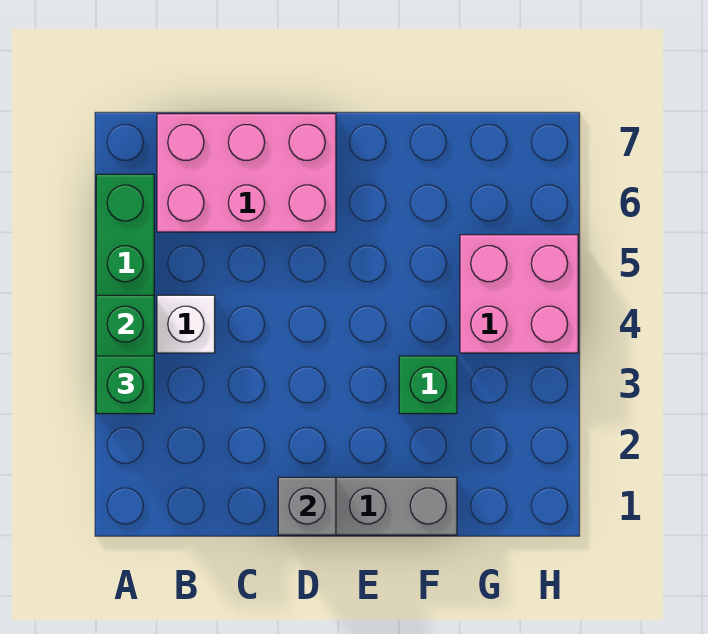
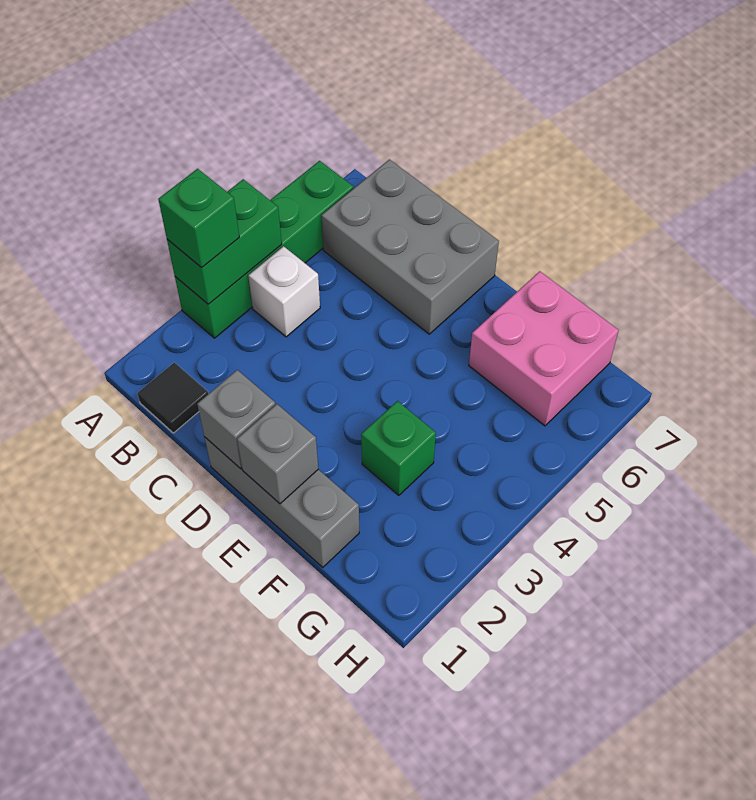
none -> black tile B1 level 1
pink brick B6:D7 level 1 -> grey brick B6:D7 level 1
none -> grey brick E1 level 2
pink brick G4:H5 level 1 -> pink brick F6:G7 level 1

